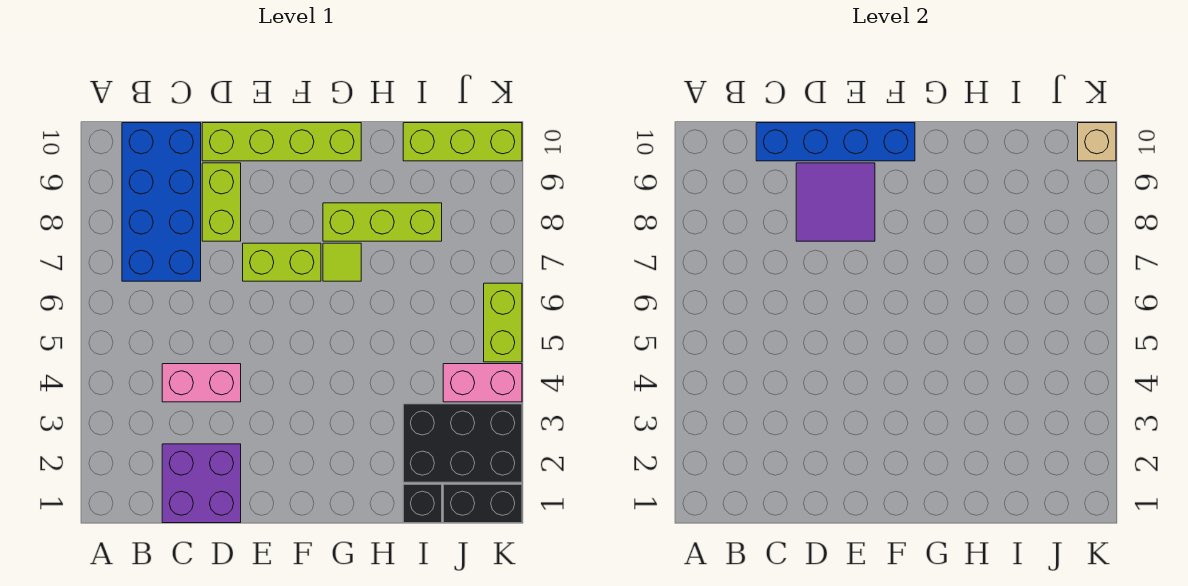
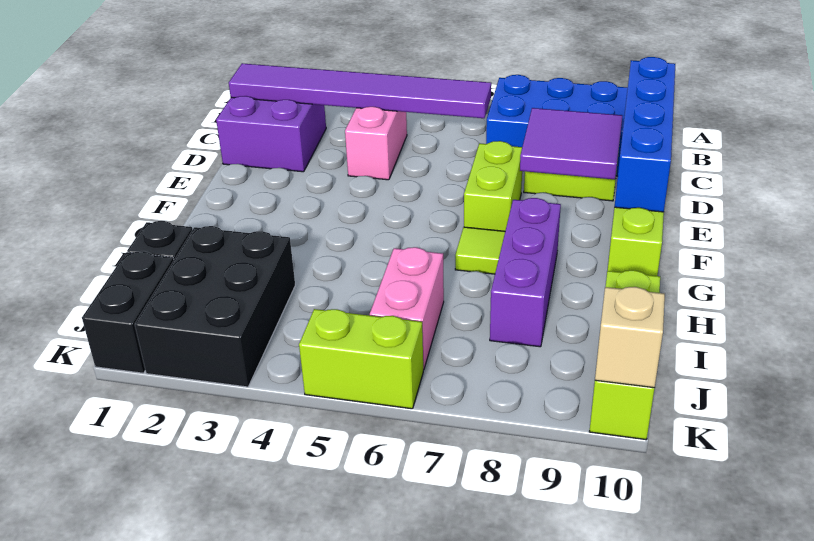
none -> purple tile C1:C6 level 2
lime brick G8:I8 level 1 -> purple brick G8:I8 level 1
pink brick J4:K4 level 1 -> pink brick I6:J6 level 1

